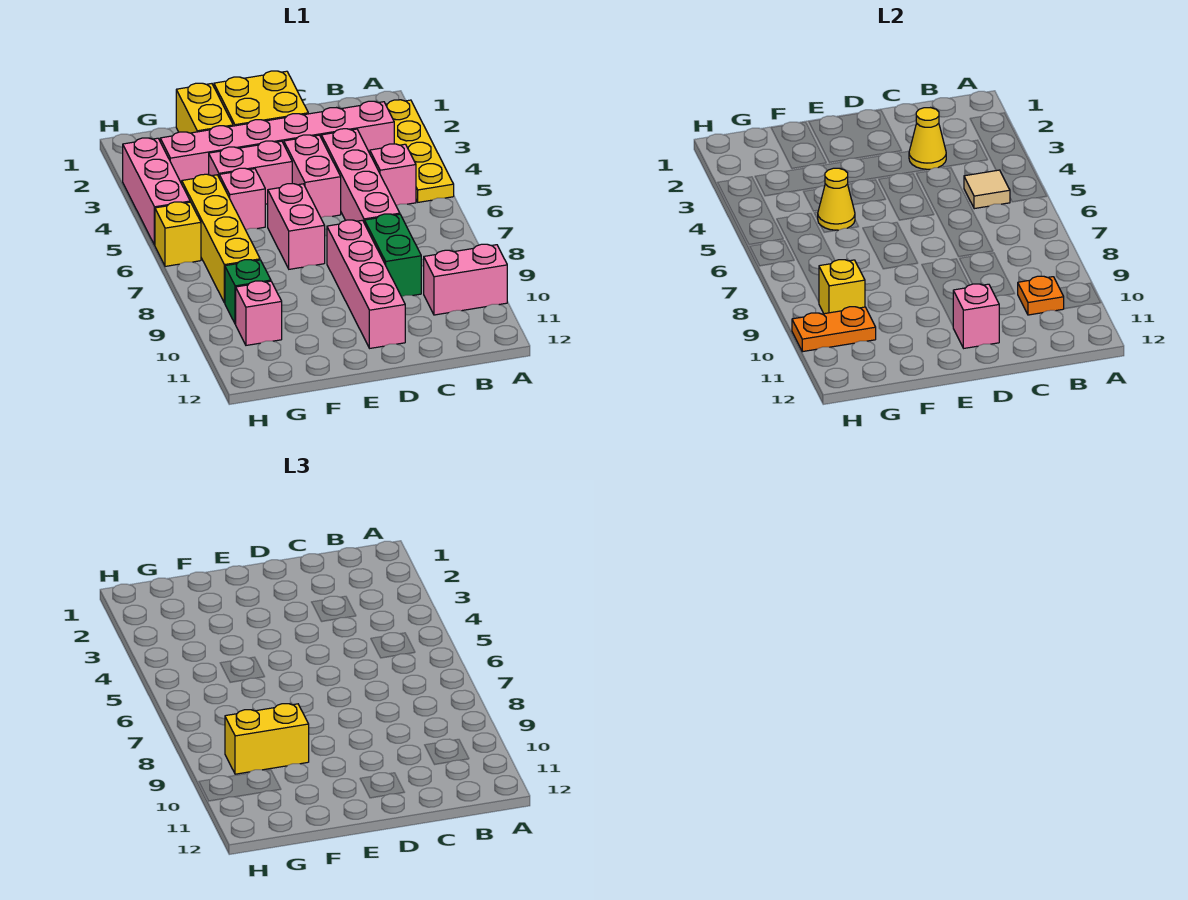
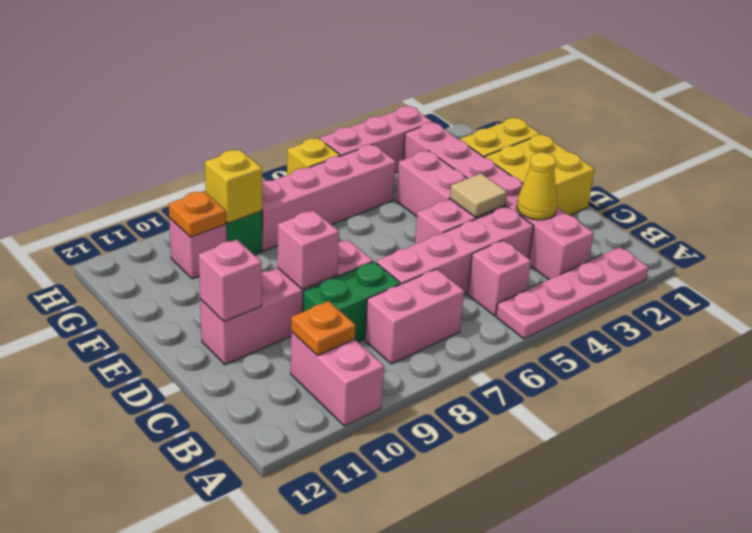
yellow plate A2:A5 level 1 -> pink plate A2:A5 level 1
tan tile B5 level 2 -> tan tile D4 level 2
pink brick E6:E7 level 1 -> pink brick B7:B8 level 1
pink brick F5 level 1 -> pink brick D9 level 2
yellow cone F5 level 2 -> none
yellow brick F9:G9 level 3 -> none
yellow brick G5:G8 level 1 -> pink brick G5:G8 level 1
orange plate G10:H10 level 2 -> orange plate G10 level 2

